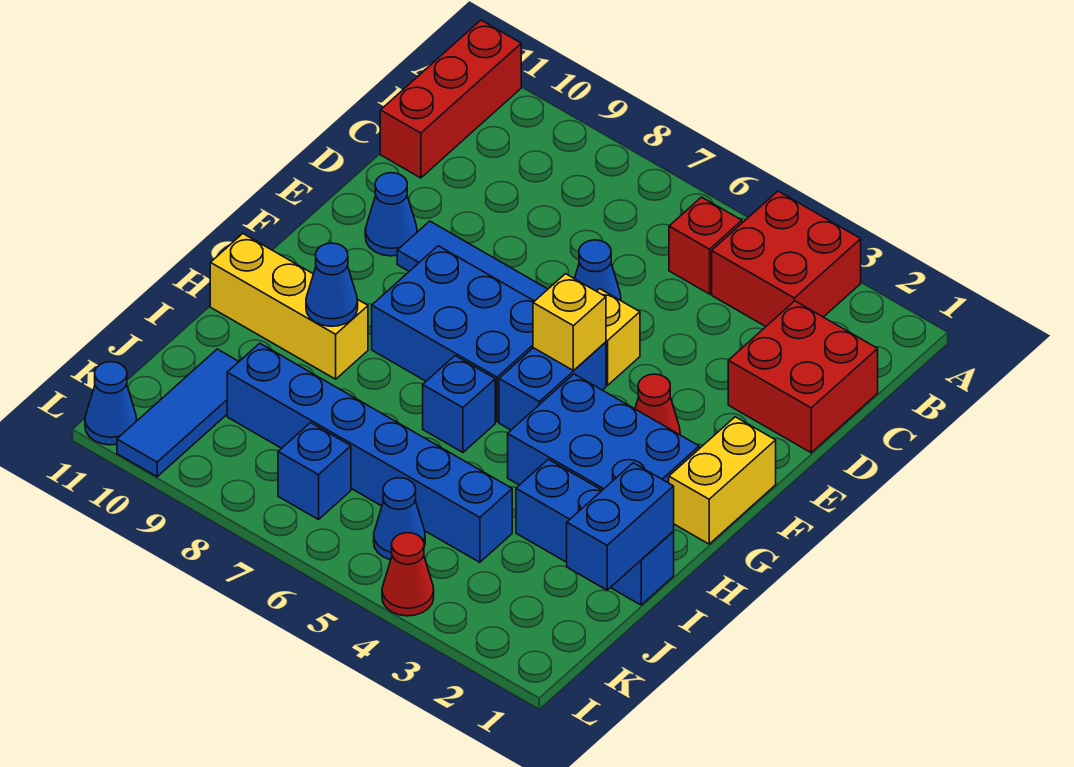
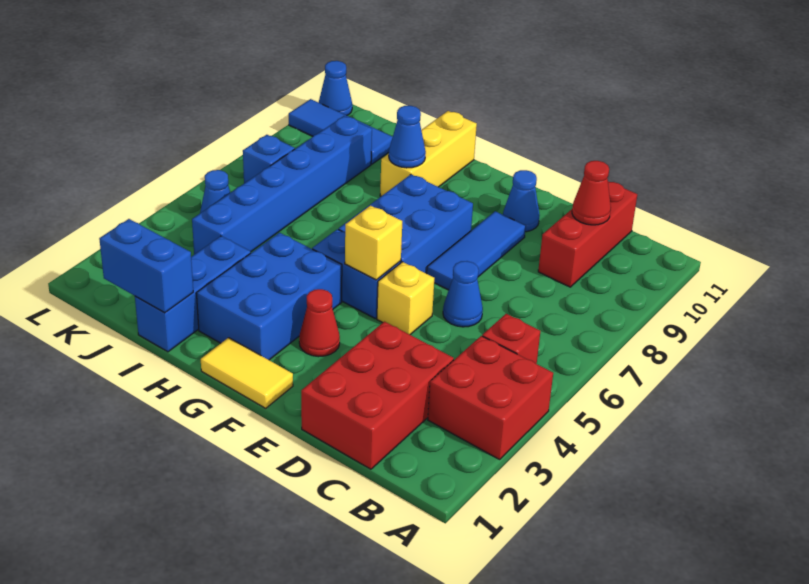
red brick A11:C11 level 1 -> red brick C9:C11 level 1
red brick C1:D2 level 1 -> red brick C1:D3 level 1
yellow brick F1:G1 level 1 -> yellow tile F1:G1 level 1
blue brick H6 level 1 -> none
red cone L4 level 1 -> red cone C10 level 2

